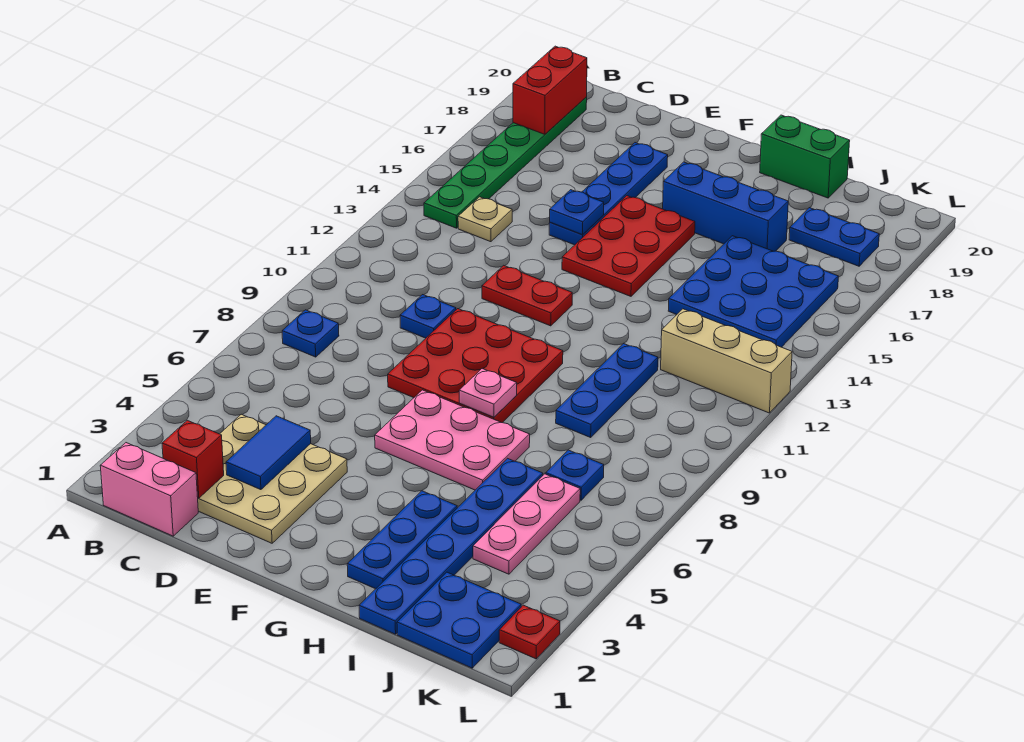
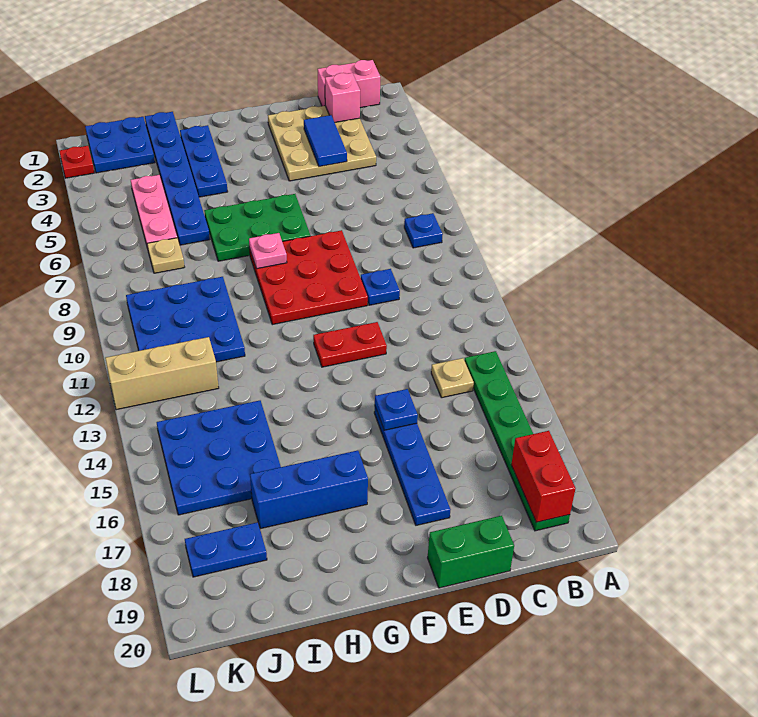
red brick C2 level 2 -> pink brick C2 level 2
pink plate F6:H7 level 1 -> green plate F6:H7 level 1
red plate F14:G16 level 1 -> none
green brick H20:I20 level 1 -> green brick D20:E20 level 1
blue plate I9:I11 level 1 -> blue plate I9:K11 level 1
blue plate J7 level 1 -> tan plate J7 level 1

